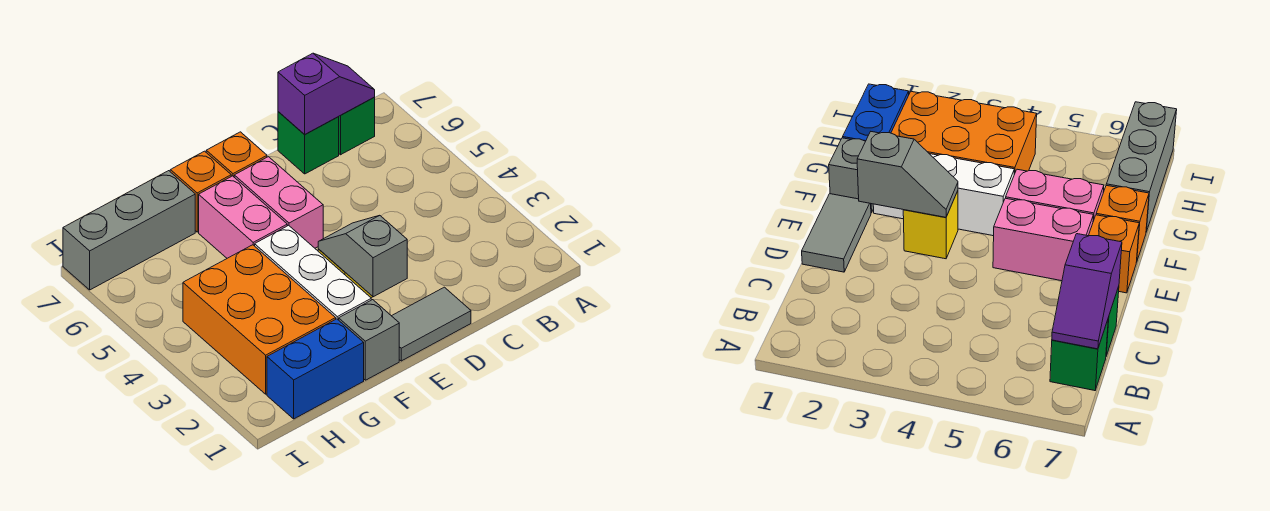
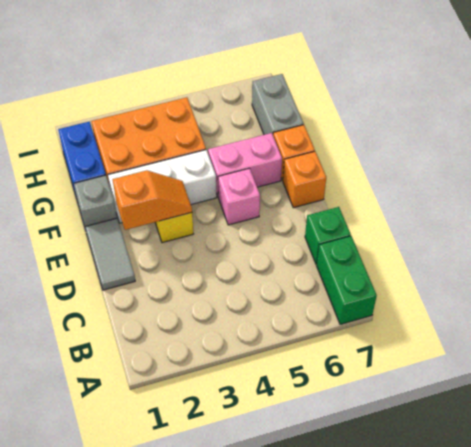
green brick B7 level 1 -> green brick A7:B7 level 1
purple slope B7:C7 level 2 top C -> none
grey slope E2:E3 level 2 top 2 -> orange slope E2:E3 level 2 top 2
pink brick E5:E6 level 1 -> pink brick E5 level 1
grey brick G7:I7 level 1 -> grey brick G7:H7 level 1

